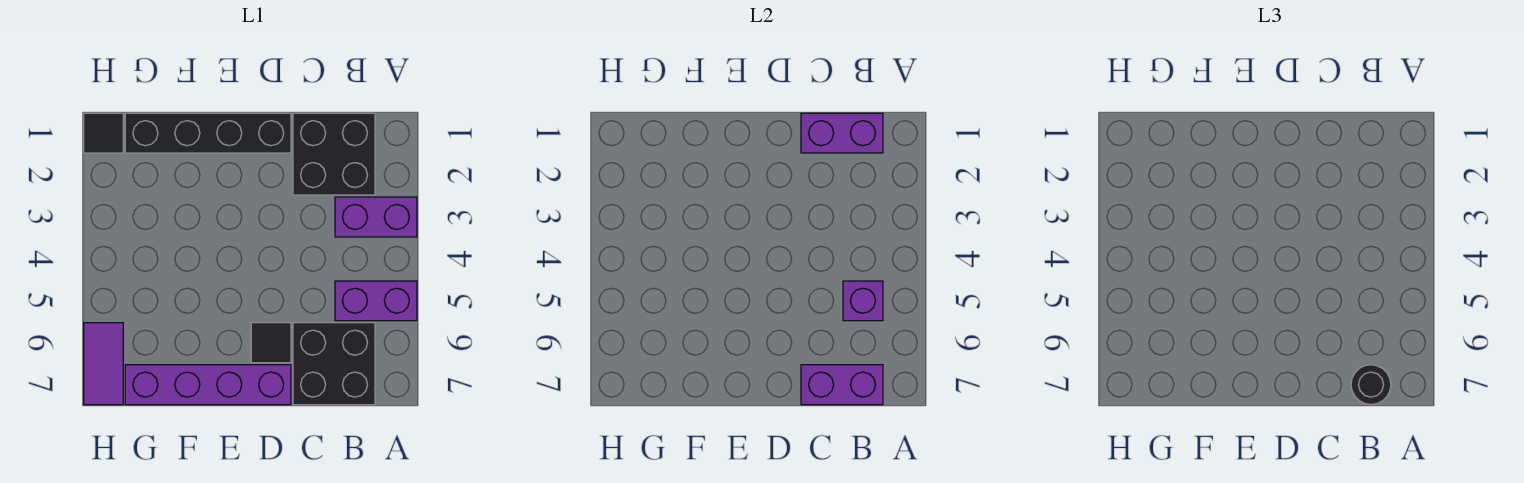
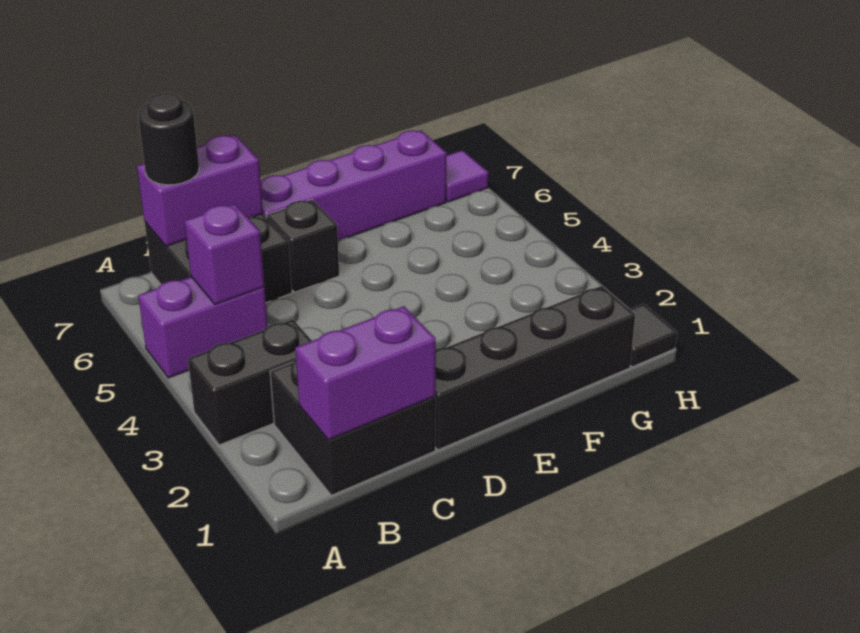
purple brick A3:B3 level 1 -> black brick A3:B3 level 1
black tile D6 level 1 -> black brick D6 level 1
purple tile H6:H7 level 1 -> purple tile H7 level 1

